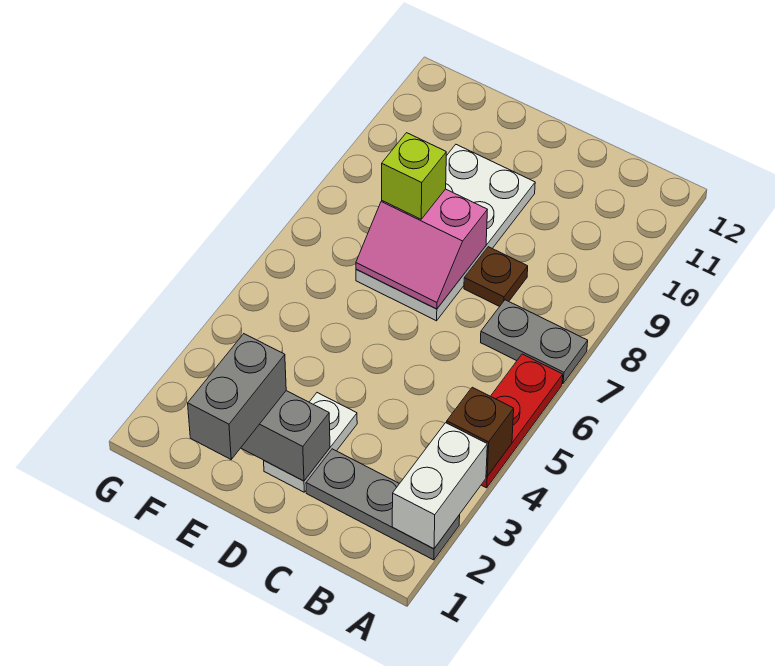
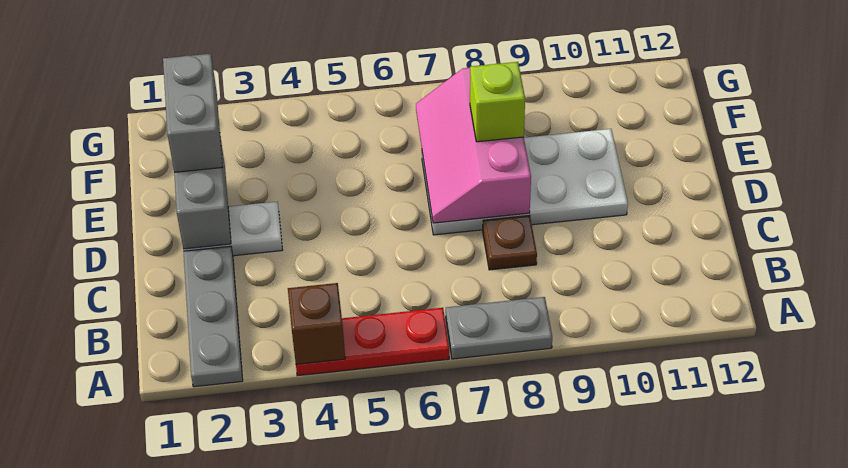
white brick A2:A3 level 2 -> none
grey plate A7:B7 level 1 -> grey plate A7:A8 level 1
pink slope D7:E8 level 2 top 8 -> pink slope D7:F8 level 2 top 8
grey brick E1:E2 level 3 -> grey brick E2:F2 level 3

